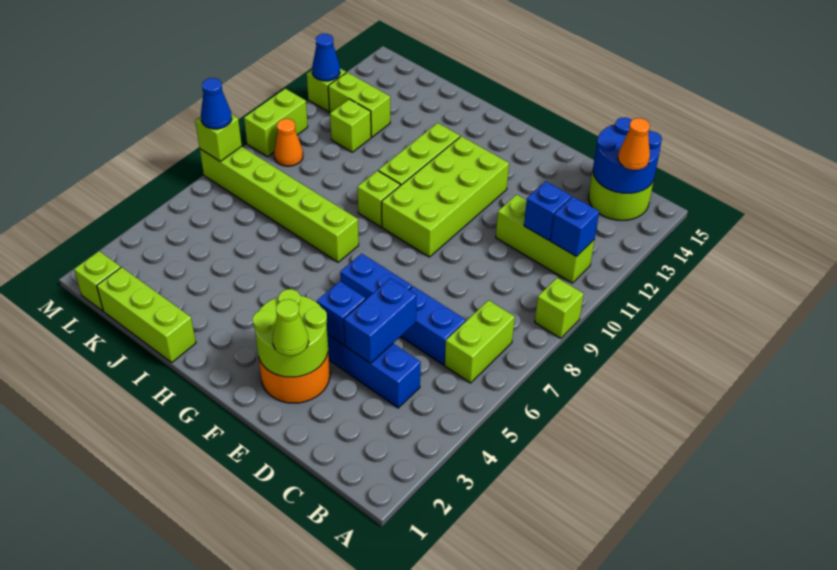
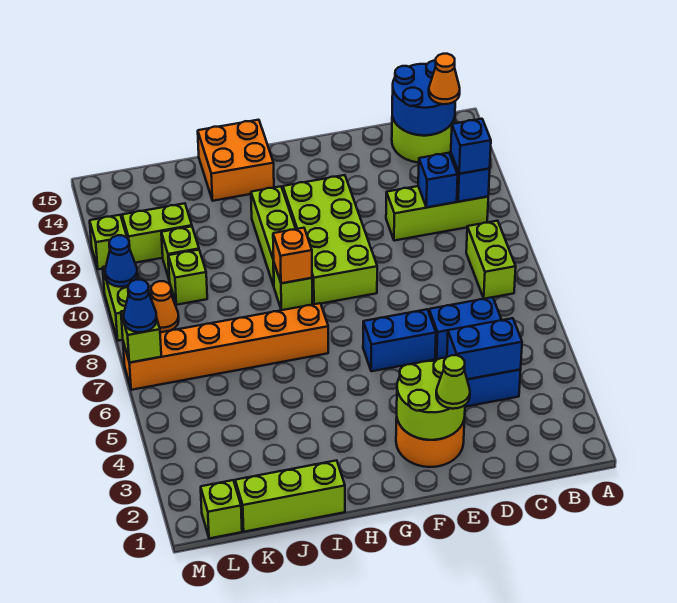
lime brick A9 level 1 -> lime brick K10 level 1
lime brick B6:B7 level 1 -> lime brick B8:B9 level 1
blue brick D4:D5 level 2 -> blue brick C4:D4 level 2
blue brick E4 level 2 -> blue brick B11 level 3
lime brick H7:M7 level 1 -> orange brick H7:M7 level 1
none -> orange brick H9 level 2
none -> orange brick H14:I15 level 1
blue cone M12 level 2 -> blue cone M10 level 2

